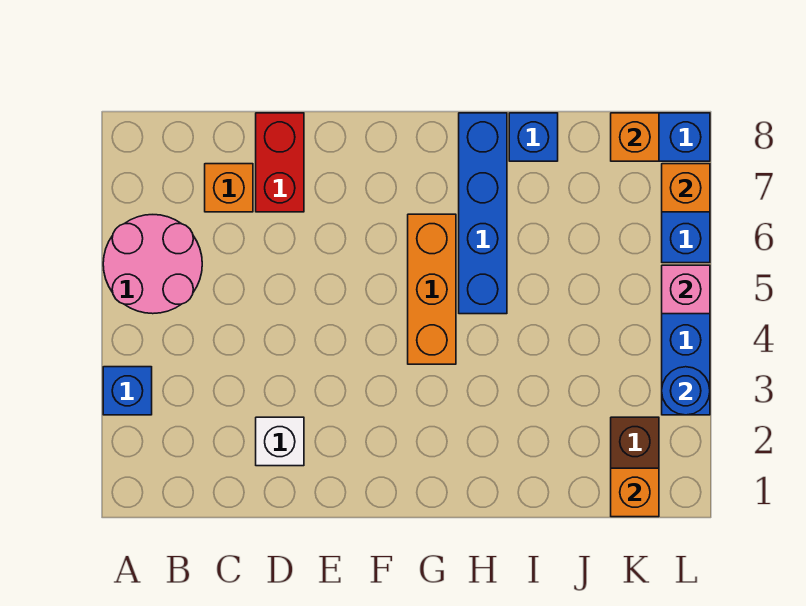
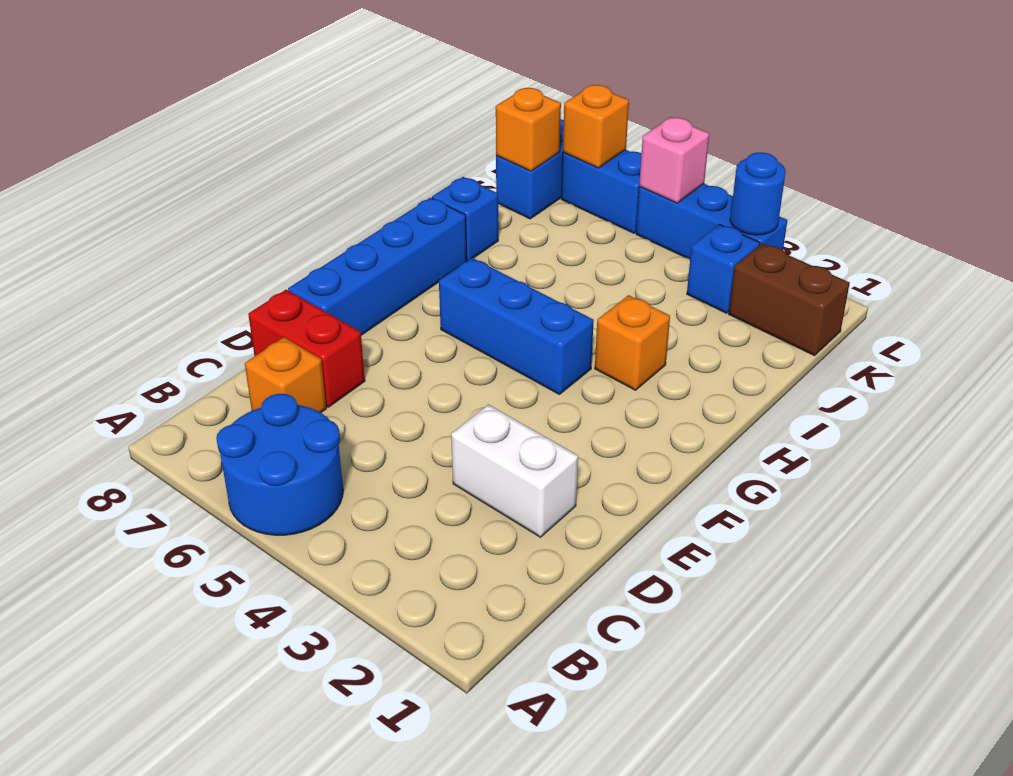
blue brick A3 level 1 -> blue brick K3 level 1
pink round brick A5:B6 level 1 -> blue round brick A5:B6 level 1
white brick D2 level 1 -> white brick D2:D3 level 1
orange brick G4:G6 level 1 -> blue brick G4:G6 level 1
blue brick H5:H8 level 1 -> blue brick E8:H8 level 1
orange brick K1 level 2 -> orange brick H3 level 1

